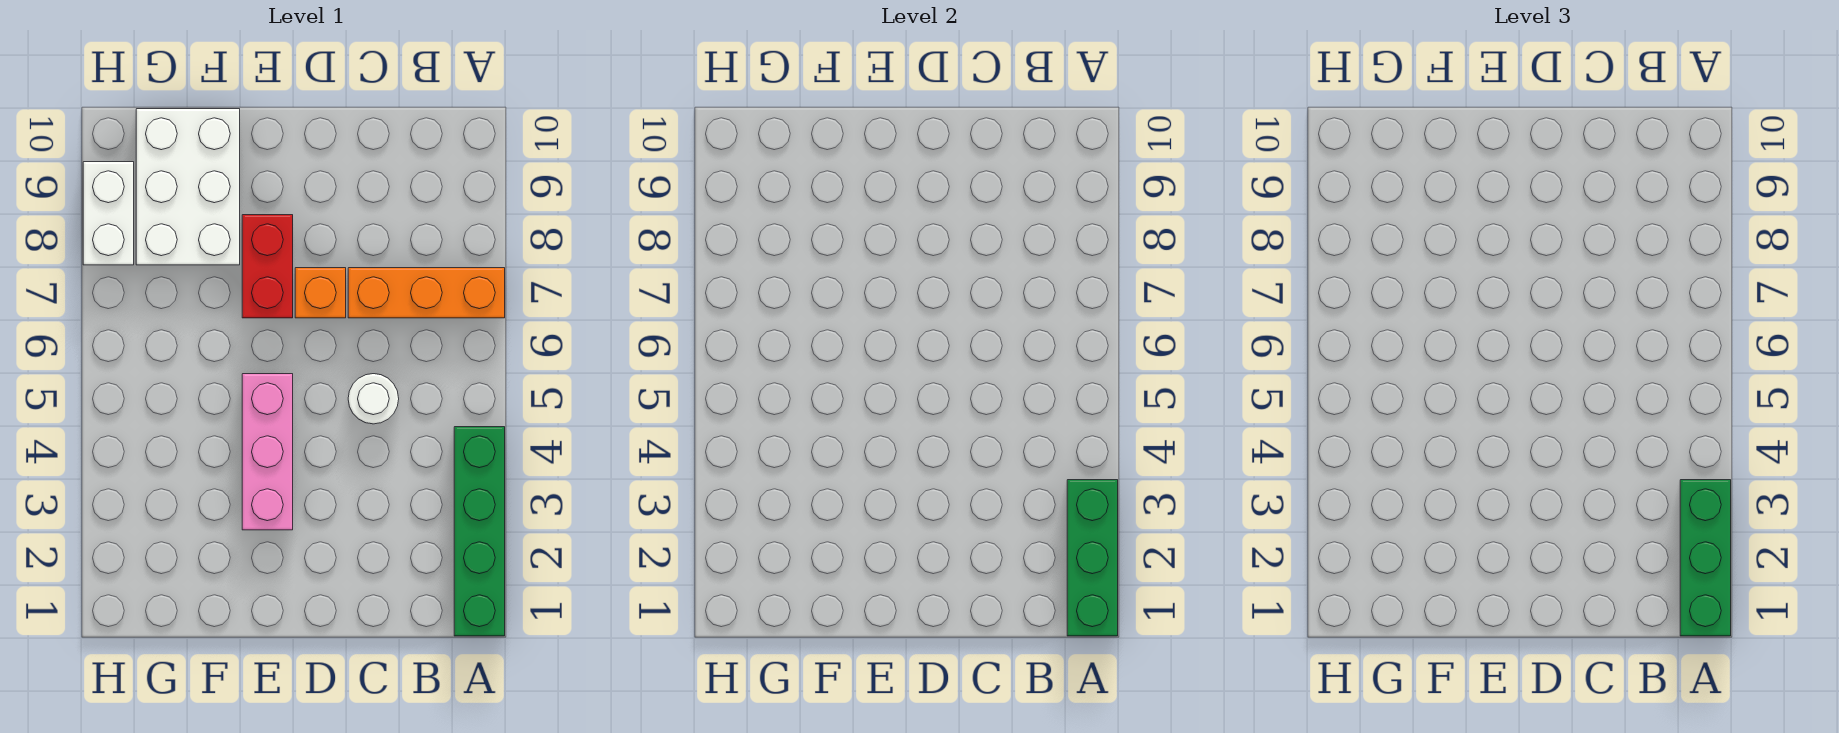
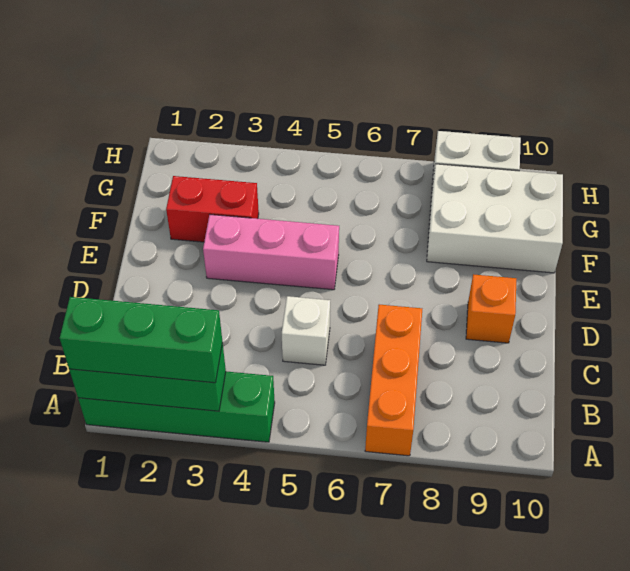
white round brick C5 level 1 -> white brick C5 level 1
orange brick D7 level 1 -> orange brick D9 level 1
red brick E7:E8 level 1 -> red brick F2:F3 level 1

